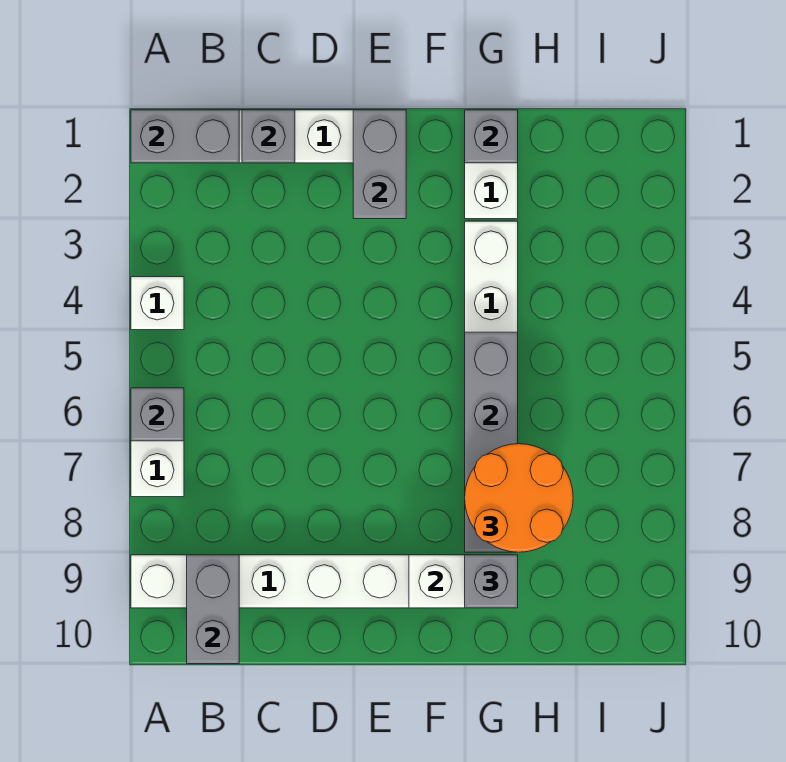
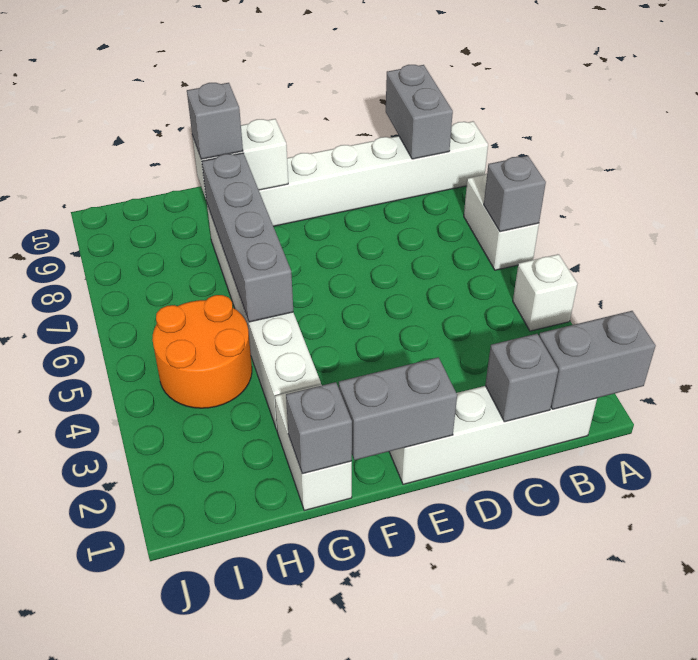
grey brick E1:E2 level 2 -> grey brick E1:F1 level 2
orange round brick G7:H8 level 3 -> orange round brick H4:I5 level 1

